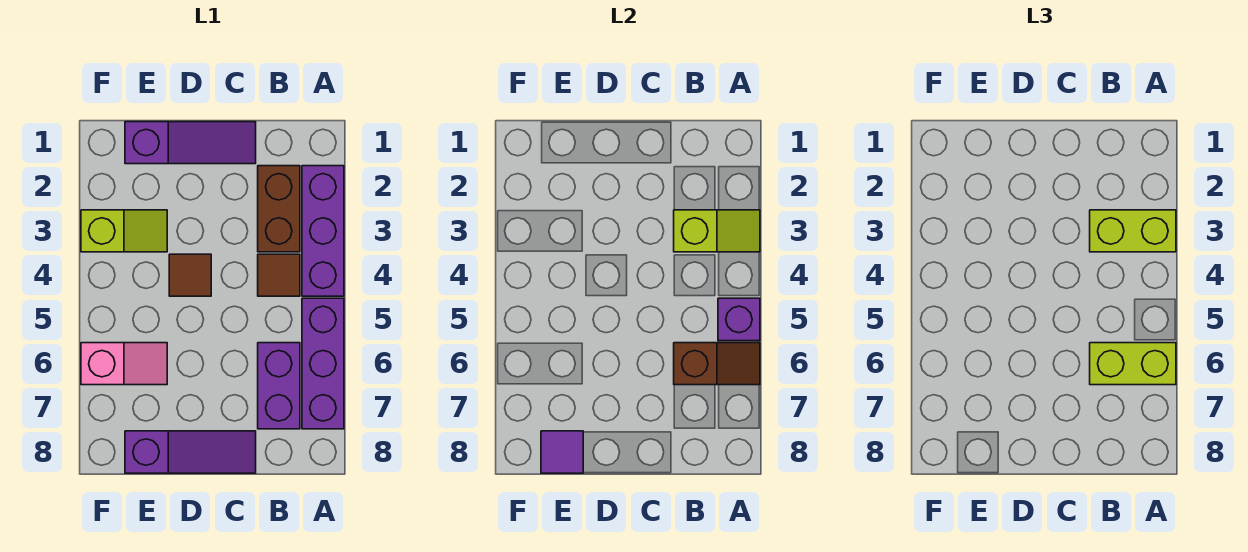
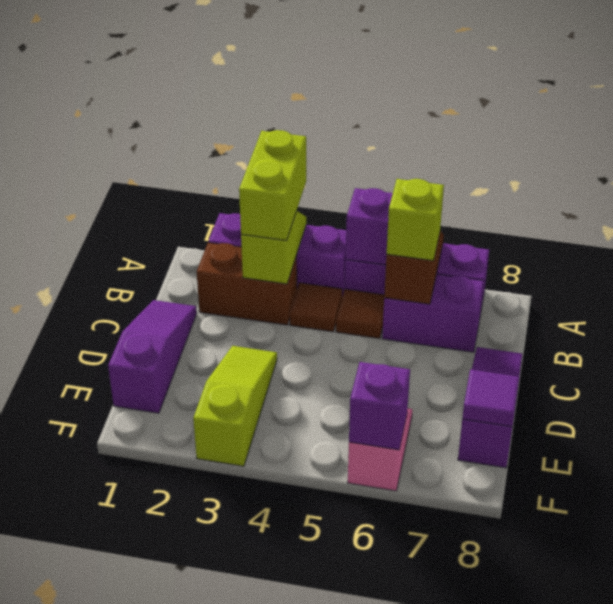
lime brick A6:B6 level 3 -> lime brick B6 level 3
brown tile D4 level 1 -> brown tile B5 level 1
lime slope E3:F3 level 1 top F -> lime slope D3:F3 level 1 top F
none -> purple brick F6 level 2

